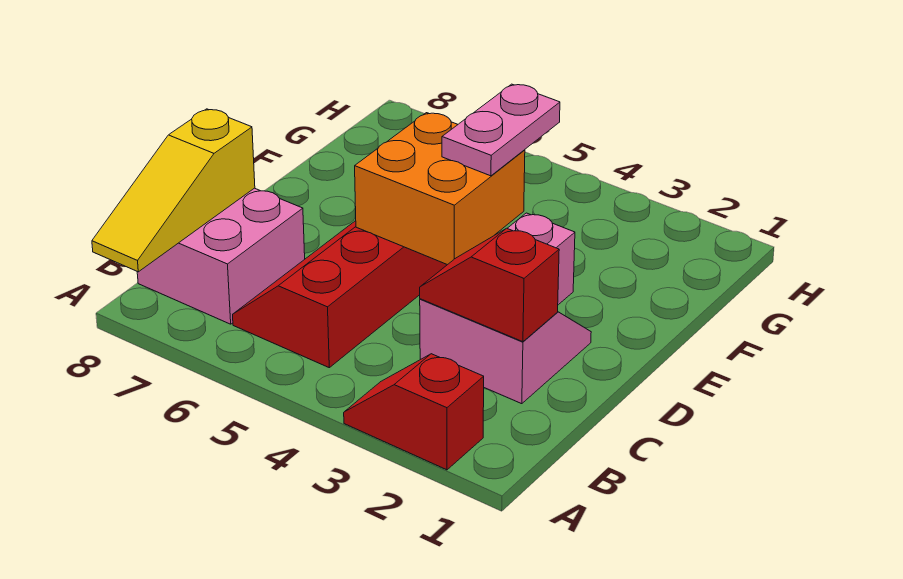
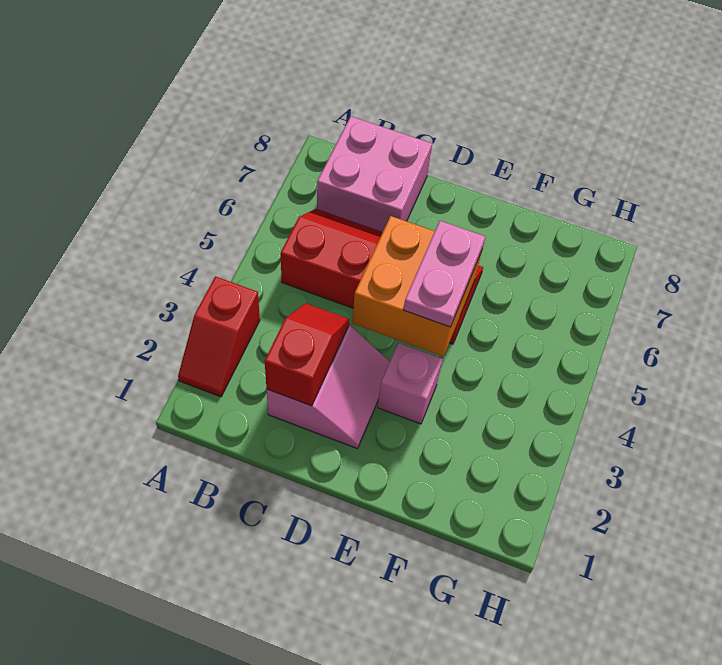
red slope A2:A3 level 1 top 2 -> red slope A2:A3 level 1 top 3
yellow slope A8:C8 level 2 top C -> none
pink plate E4:F4 level 3 -> pink plate E4:E5 level 3

